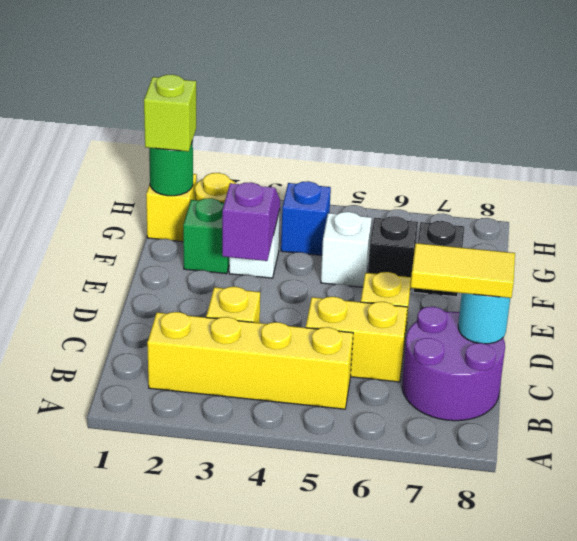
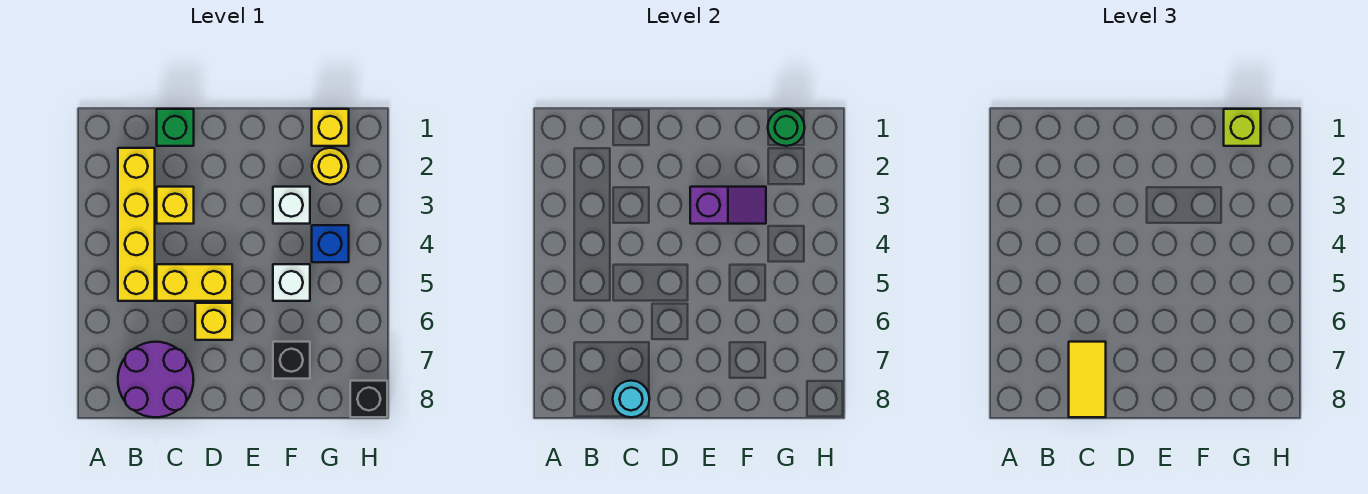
yellow brick C5:C6 level 1 -> yellow brick C5:D5 level 1
green brick F2 level 1 -> green brick C1 level 1
black brick F6 level 1 -> black brick H8 level 1

